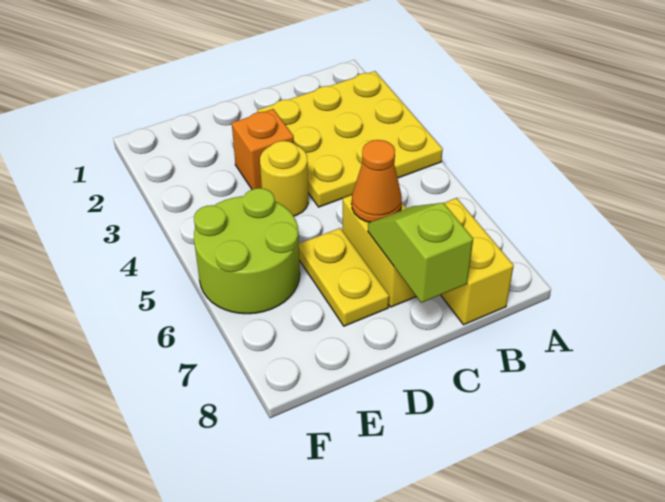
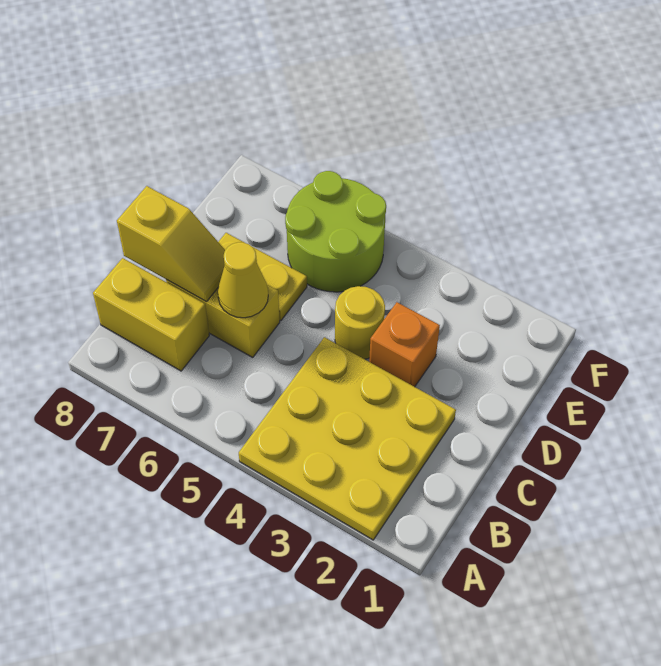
orange cone C6 level 2 -> yellow cone C6 level 2
lime slope C7:C8 level 2 top 8 -> yellow slope C7:C8 level 2 top 8

